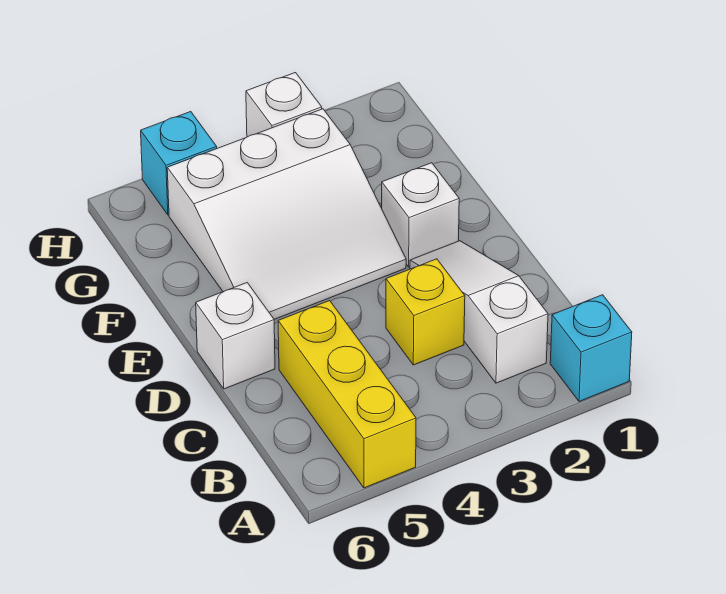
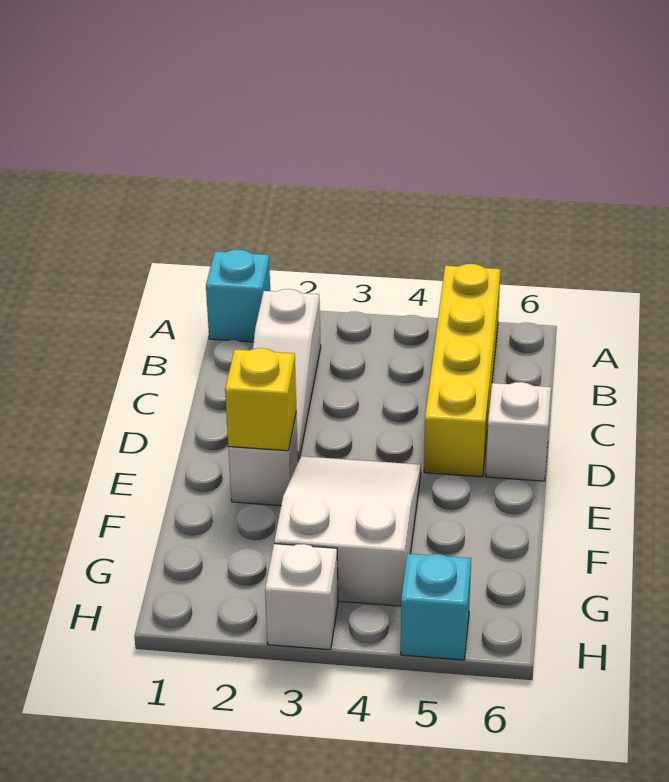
yellow brick A5:C5 level 1 -> yellow brick A5:D5 level 1
yellow brick C3 level 1 -> yellow brick E2 level 2
white slope E3:G5 level 1 top G -> white slope E3:G4 level 1 top G

